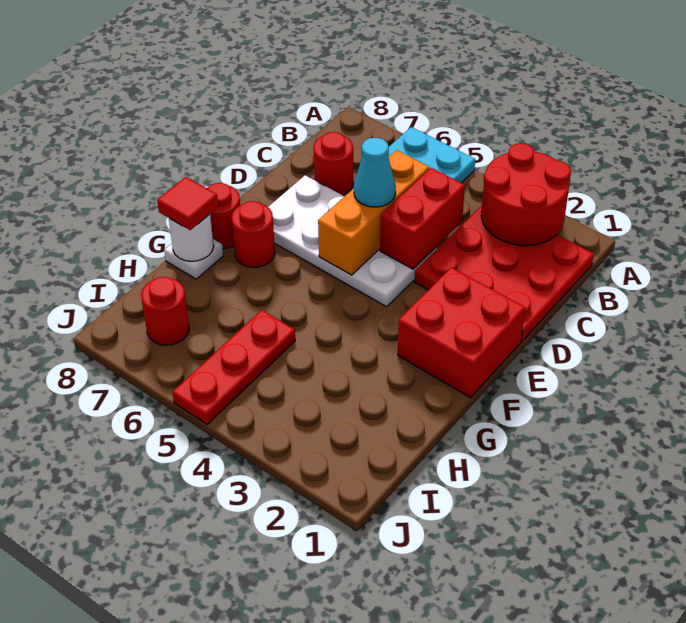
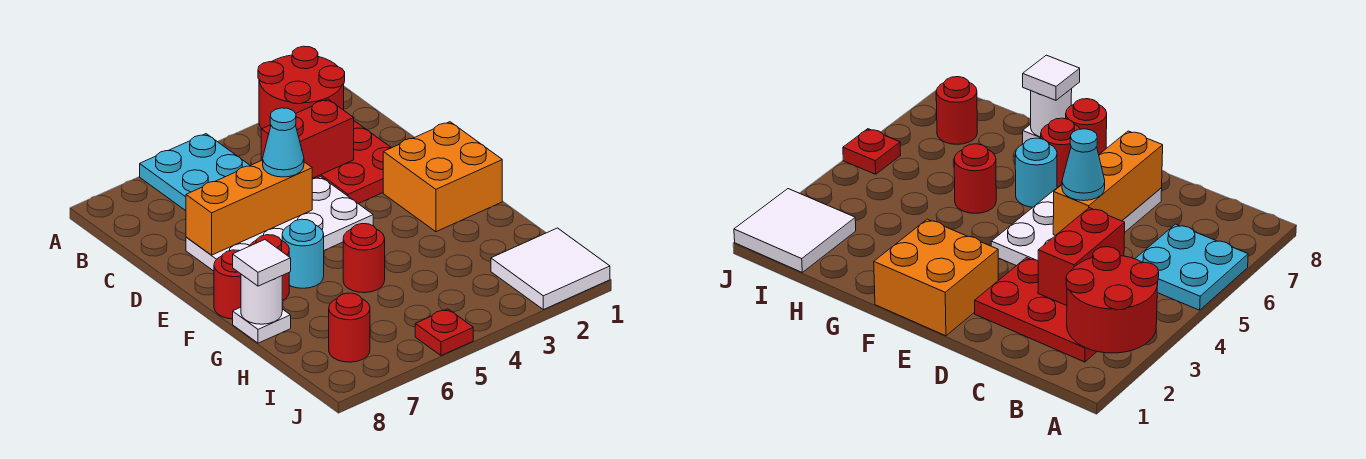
red plate B1:D3 level 1 -> red plate B2:D3 level 1
red brick C4:D4 level 2 -> red brick C3:C4 level 2
orange brick C5:E5 level 2 -> orange brick D5:D7 level 2
red round brick C7 level 1 -> red round brick G5 level 1
red brick E1:F2 level 1 -> orange brick E1:F2 level 1
none -> cyan round brick F6 level 1
red tile G8 level 3 -> white tile G8 level 3
red plate H5:J5 level 1 -> red plate J5 level 1
none -> white tile I1:J2 level 1

